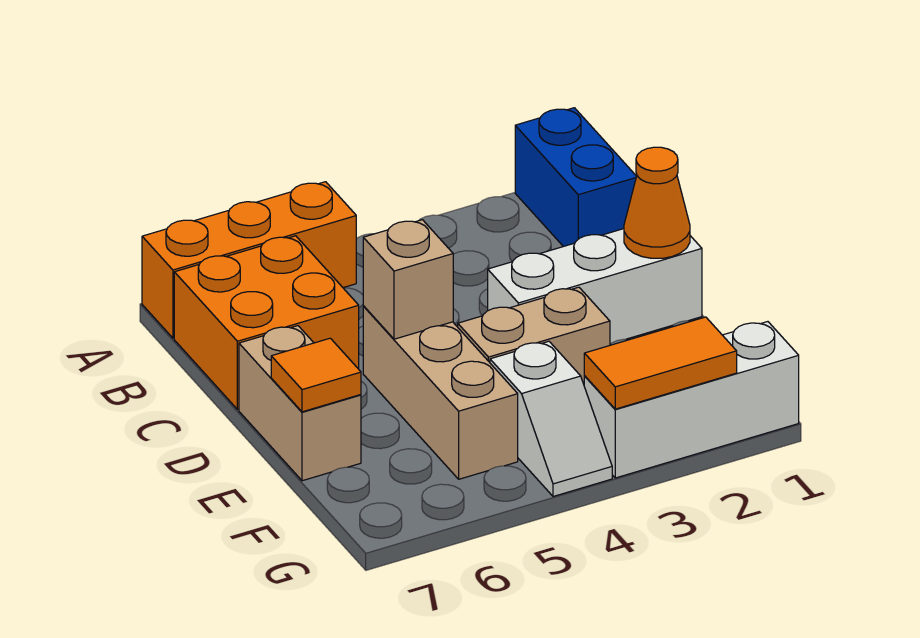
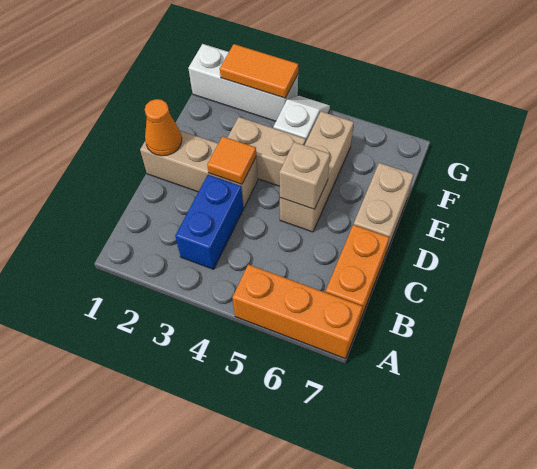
blue brick A1:B1 level 1 -> blue brick B3:C3 level 1
orange brick B6:C7 level 1 -> orange brick B7:C7 level 1
white brick D1:D3 level 1 -> tan brick D1:D3 level 1
orange tile E7 level 2 -> orange tile D3 level 2

